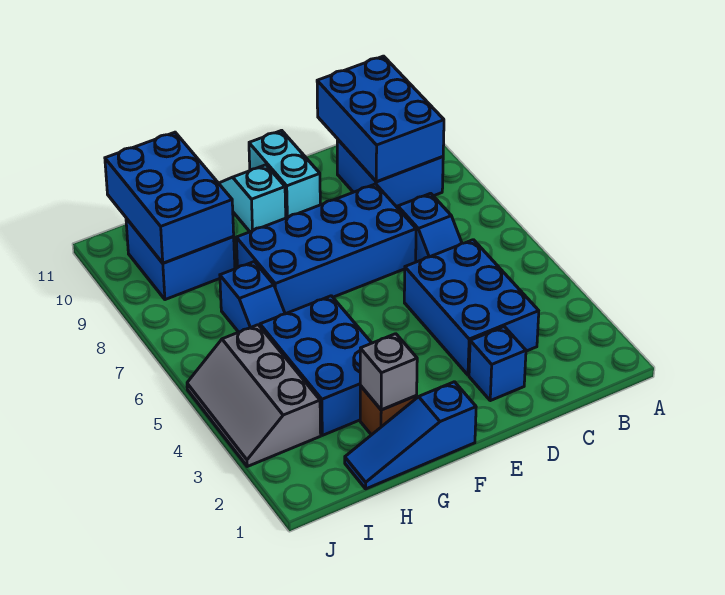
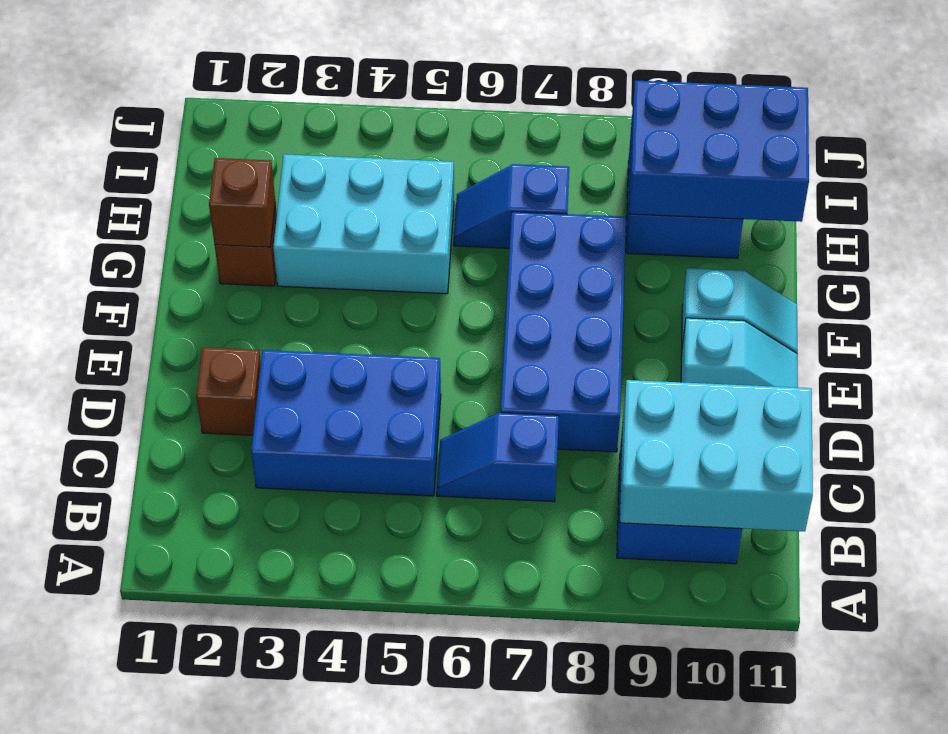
blue brick B9:C11 level 2 -> cyan brick B9:C11 level 2
blue brick D2 level 1 -> brown brick D2 level 1
cyan brick E10:E11 level 1 -> cyan slope E10:E11 level 1 top 10
blue slope F1:H1 level 1 top F -> none
grey brick G2 level 2 -> brown brick G2 level 2
blue brick G3:H5 level 1 -> cyan brick G3:H5 level 1
grey slope I3:J5 level 1 top I -> none

